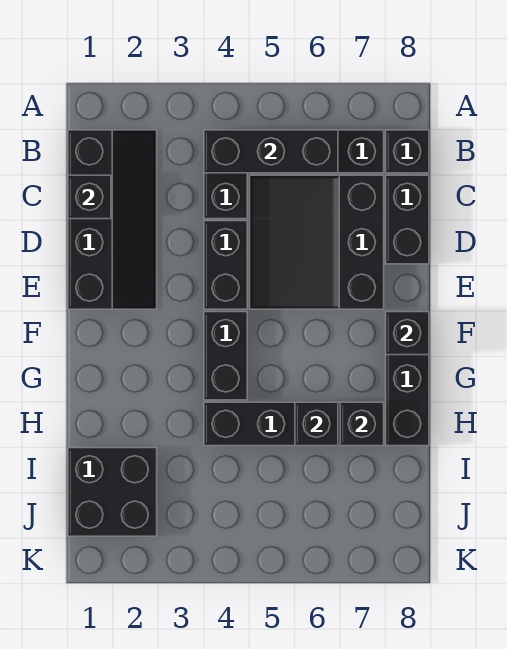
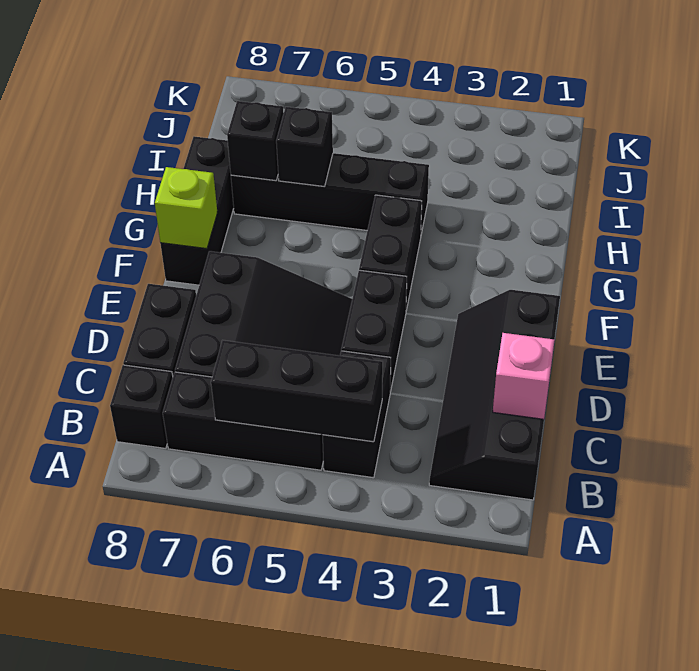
black brick C1 level 2 -> pink brick C1 level 2
black brick F8 level 2 -> lime brick F8 level 2
black brick I1:J2 level 1 -> none

